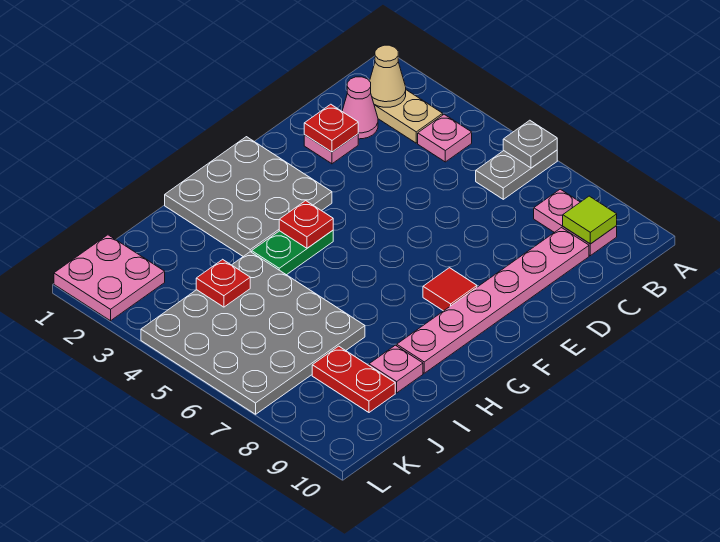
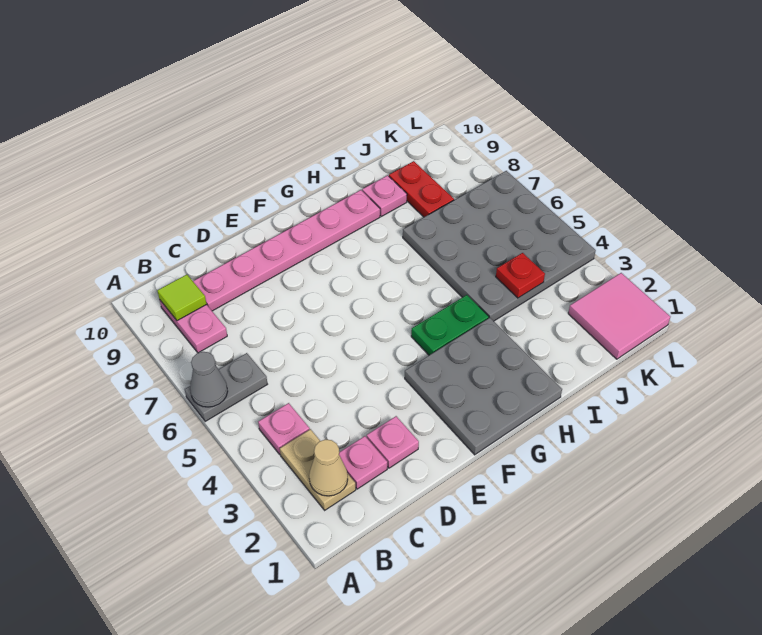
grey plate A6 level 2 -> grey cone A6 level 2
pink cone C2 level 1 -> pink plate C2 level 1
red plate D2 level 2 -> none
red tile F8 level 1 -> none
red plate G4 level 2 -> none
pink plate K1:L2 level 1 -> pink tile K1:L2 level 1

